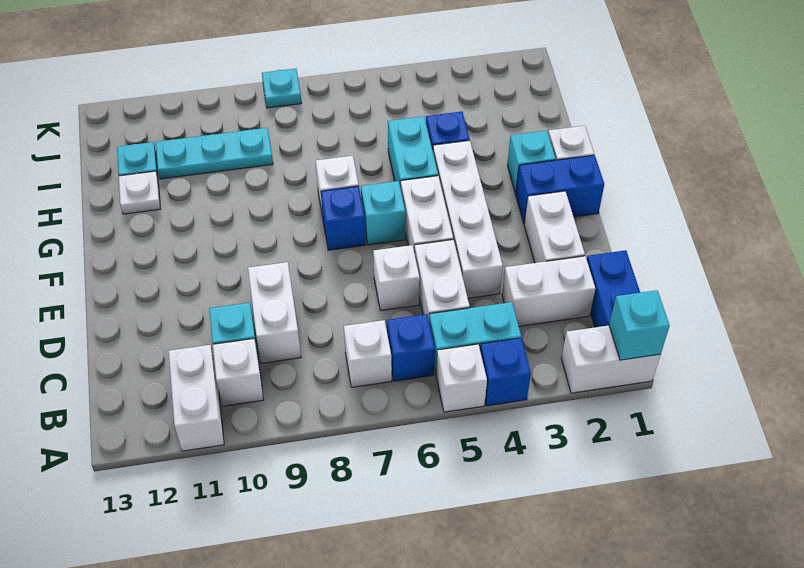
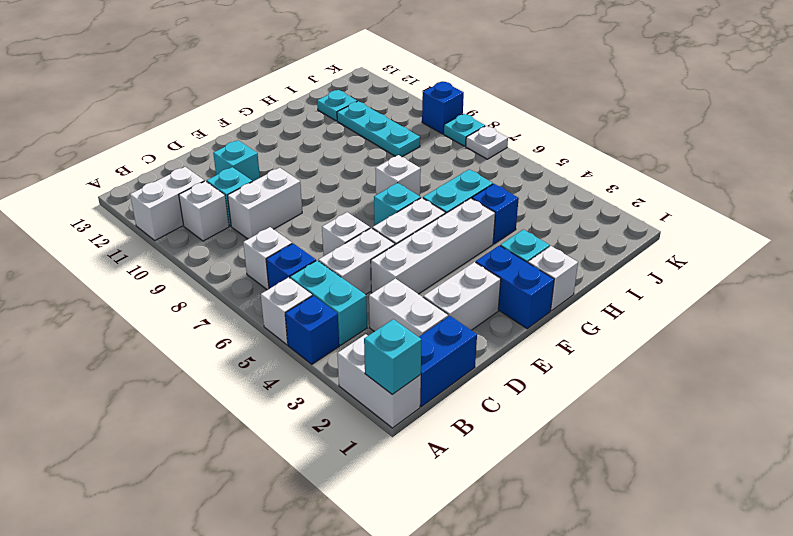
none -> cyan brick D11 level 1
blue brick F7 level 1 -> blue brick K9 level 1
white plate H12 level 1 -> white plate K7 level 1

